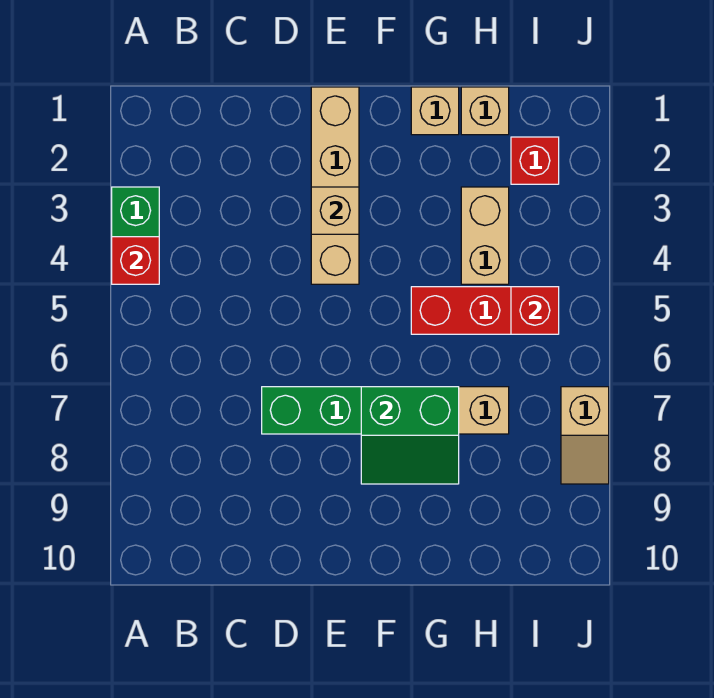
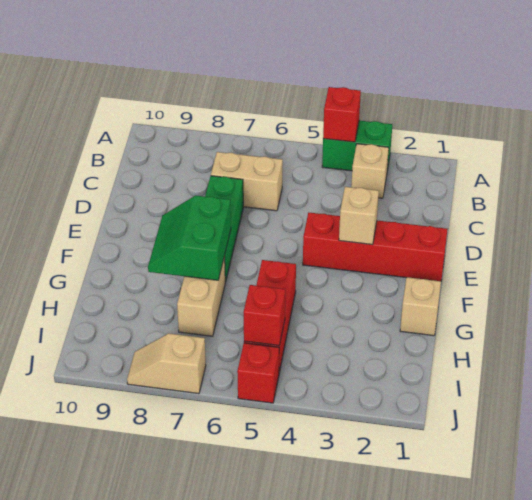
tan brick E1:E4 level 1 -> red brick E1:E4 level 1
tan brick H1 level 1 -> tan brick B3 level 1
tan brick H3:H4 level 1 -> tan brick C6:C7 level 1
red brick I2 level 1 -> red brick J5 level 1

